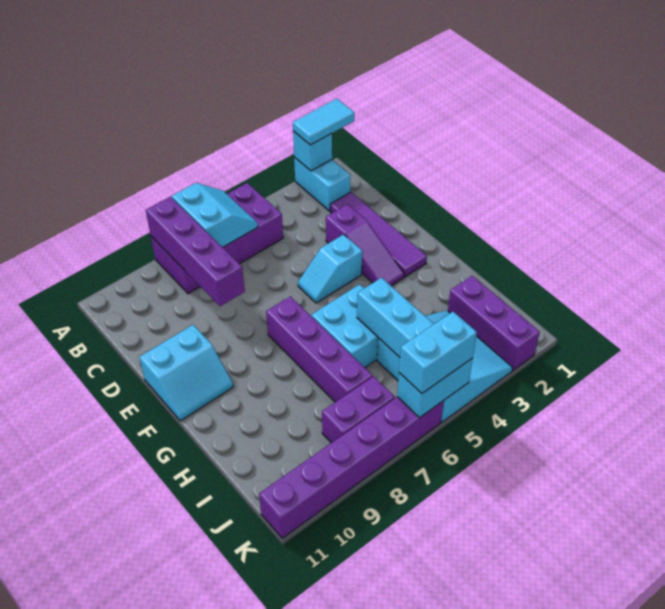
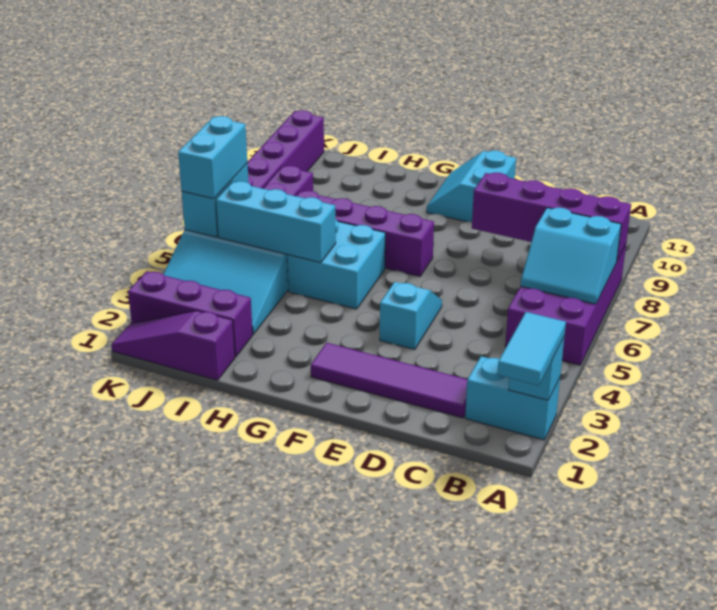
purple slope D3:F3 level 1 top D -> purple slope I1:K1 level 1 top I

